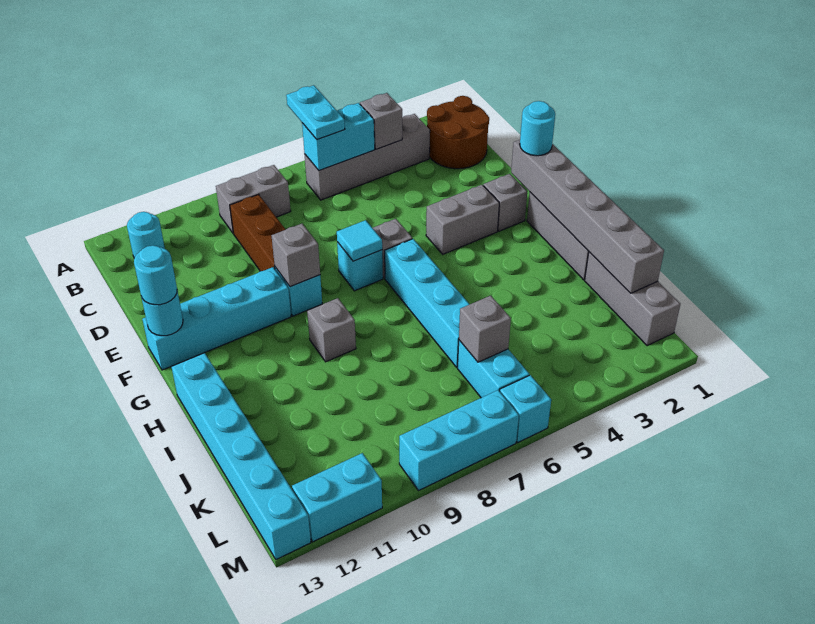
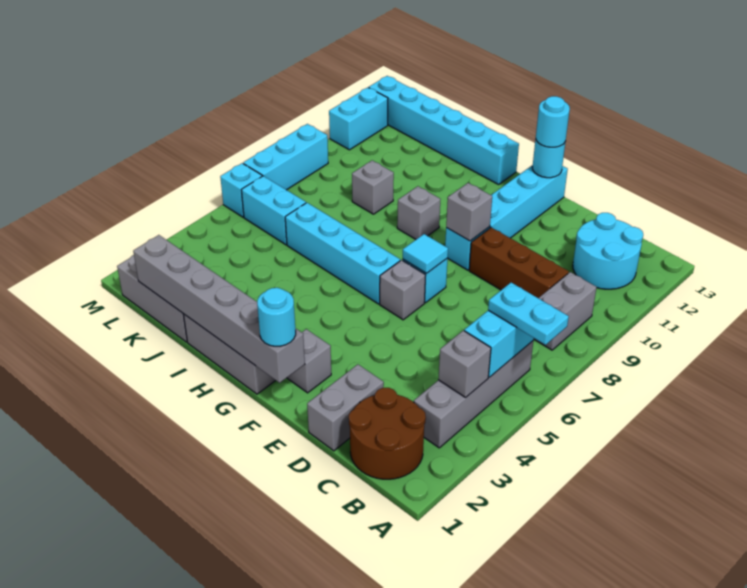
cyan round brick B12 level 1 -> cyan round brick B11:C12 level 1
grey brick F3:F4 level 1 -> grey brick D1:D2 level 1
grey brick K6 level 2 -> grey brick J9 level 1

